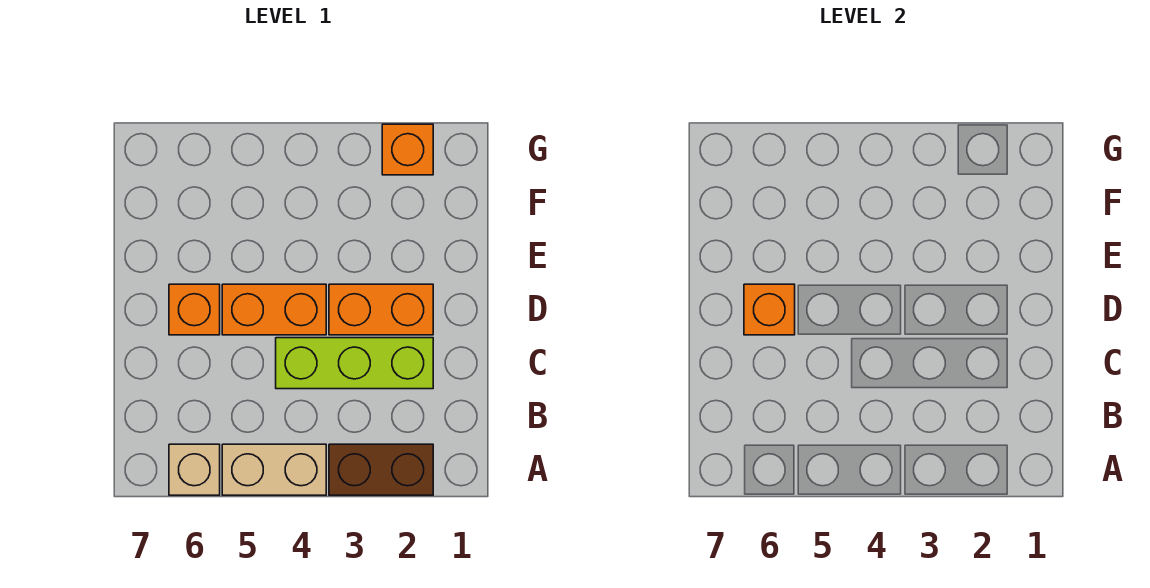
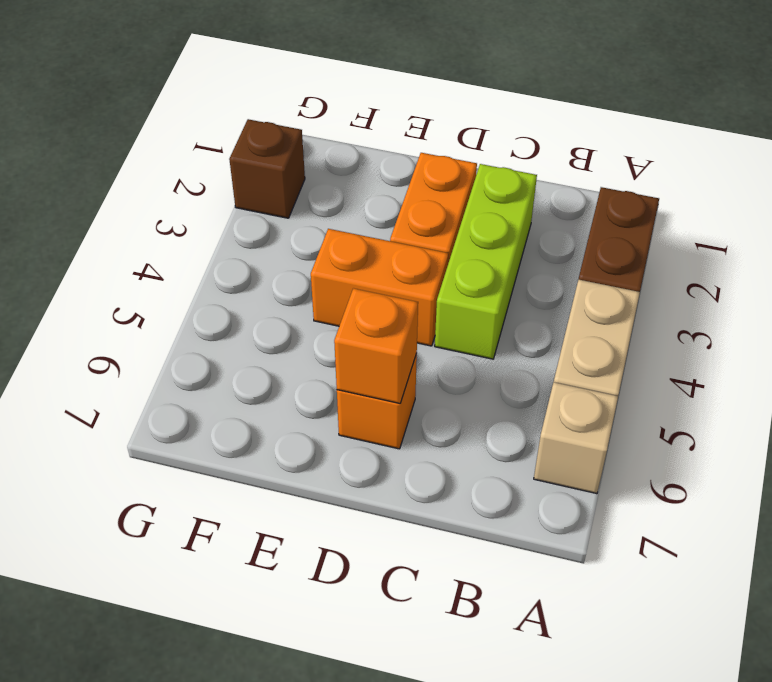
orange brick D4:D5 level 1 -> orange brick D4:E4 level 1
orange brick G2 level 1 -> brown brick G2 level 1

